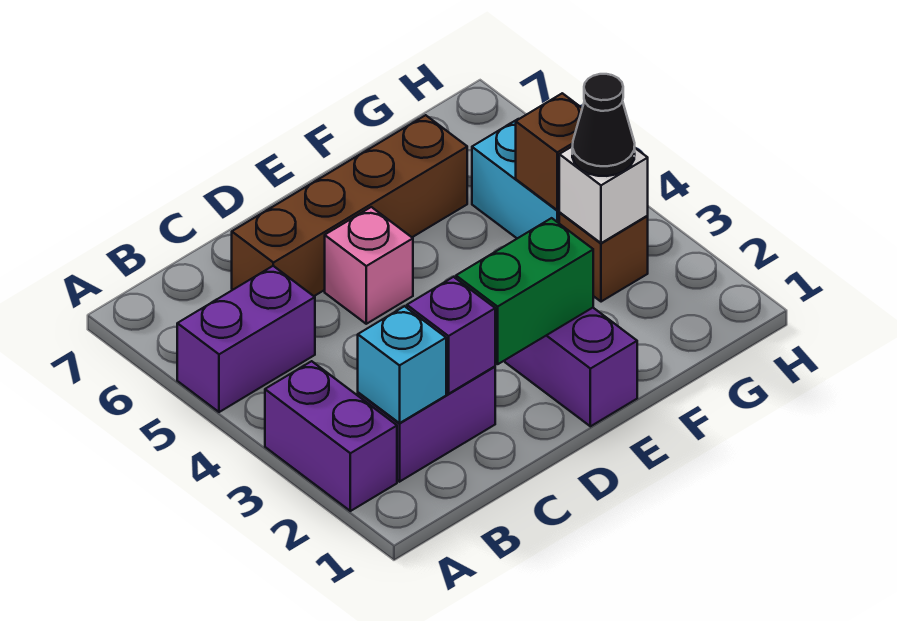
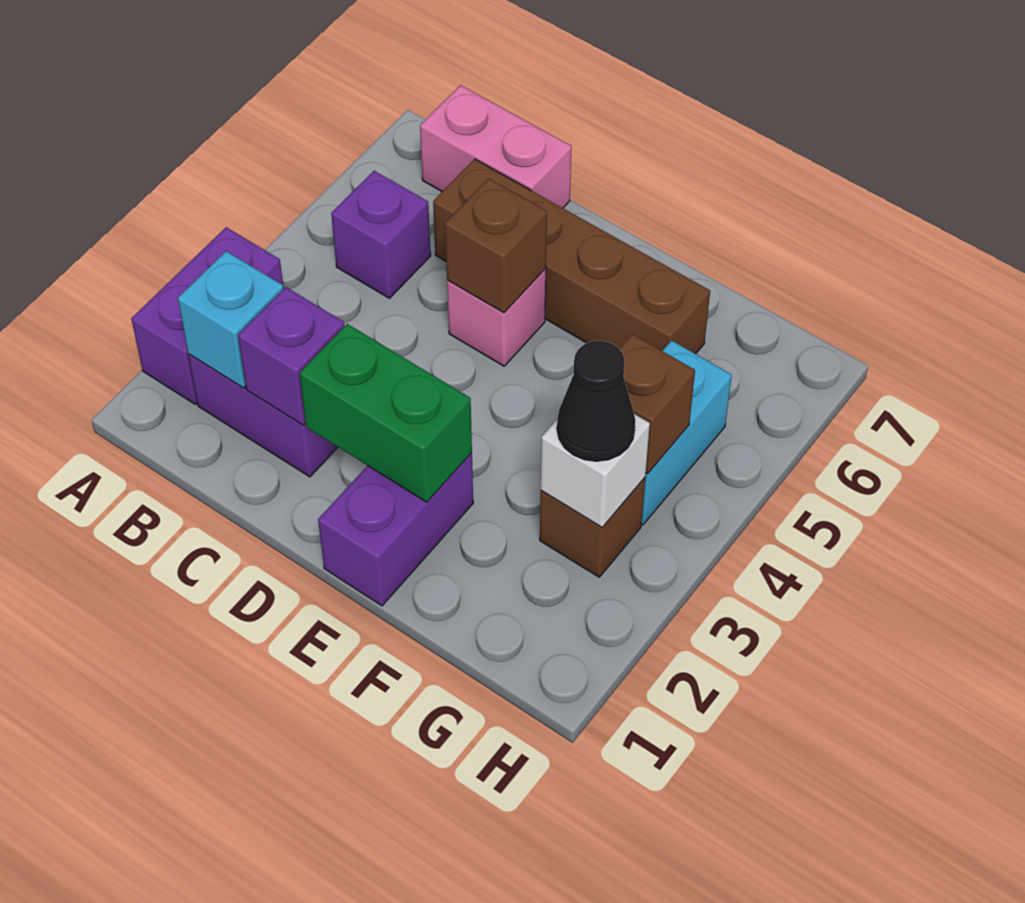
purple brick A5:B5 level 1 -> purple brick B5 level 1
none -> pink brick B7:C7 level 1
none -> brown brick D5 level 2

